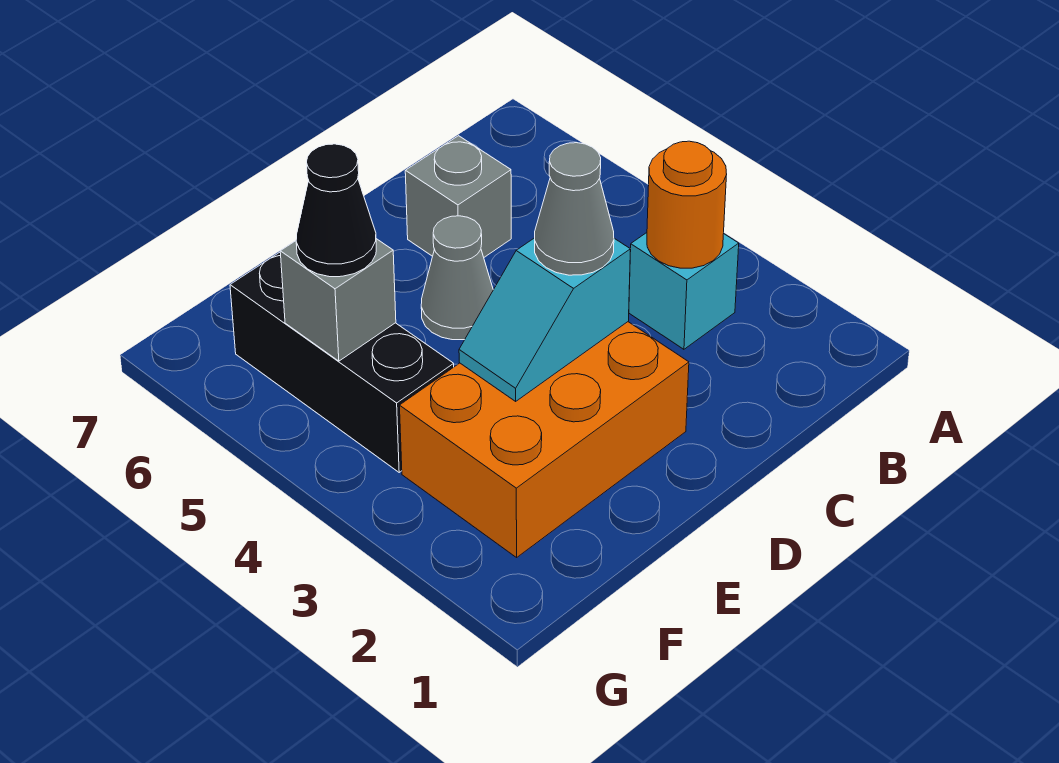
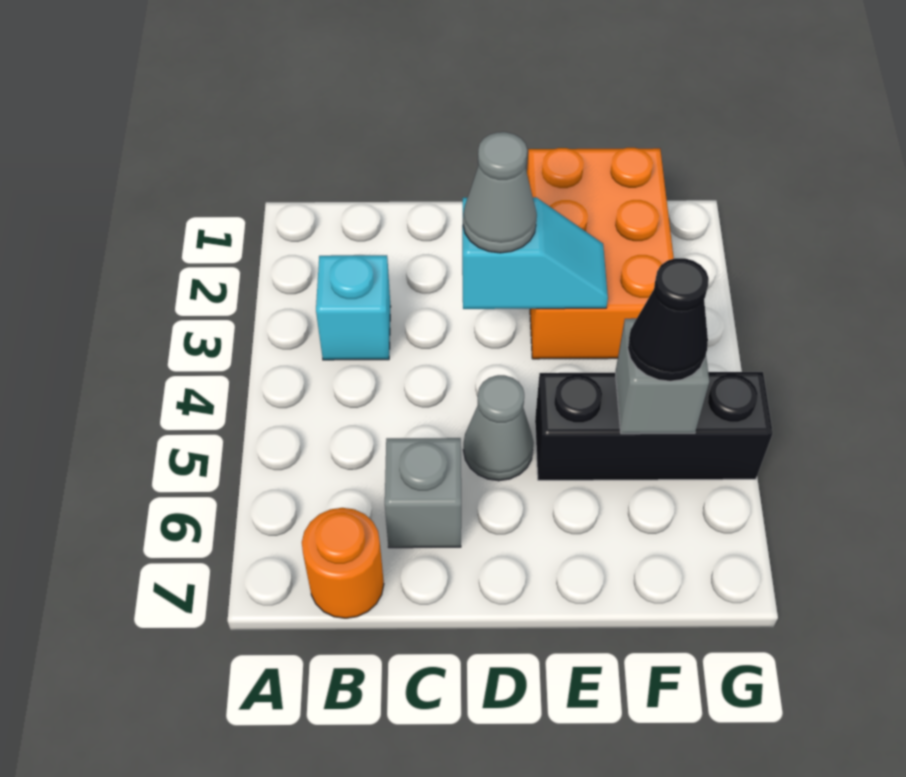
orange round brick B3 level 2 -> orange round brick B7 level 1
orange brick D2:F3 level 1 -> orange brick E1:F3 level 1
black brick F4:F6 level 1 -> black brick E5:G5 level 1

